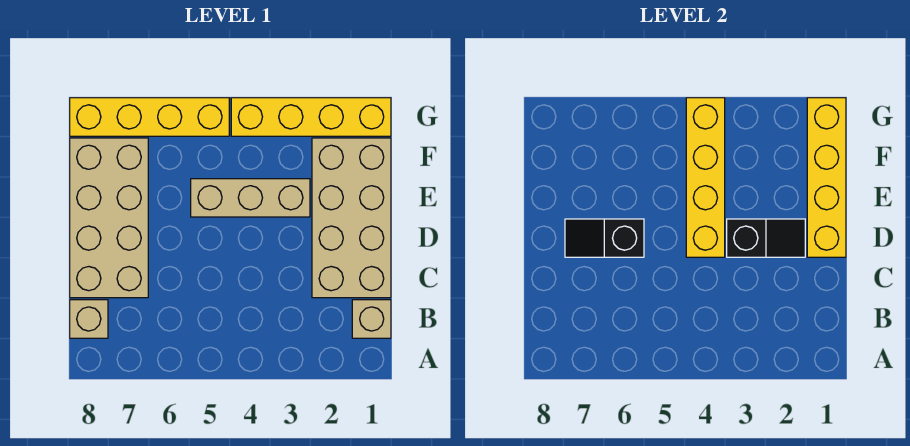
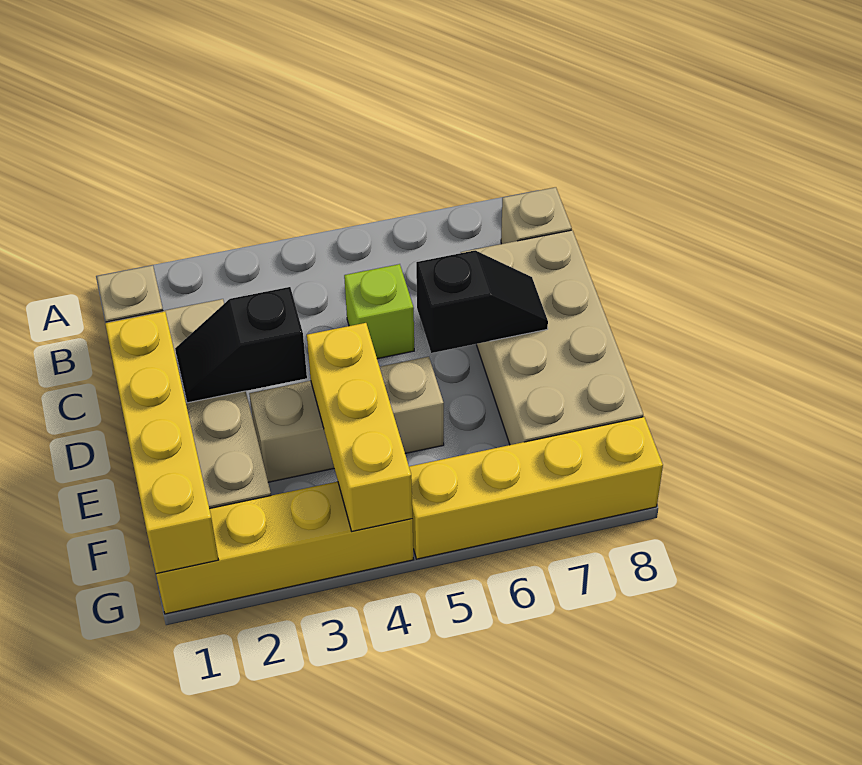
none -> lime brick C5 level 1
yellow brick D4:G4 level 2 -> yellow brick E4:G4 level 2

